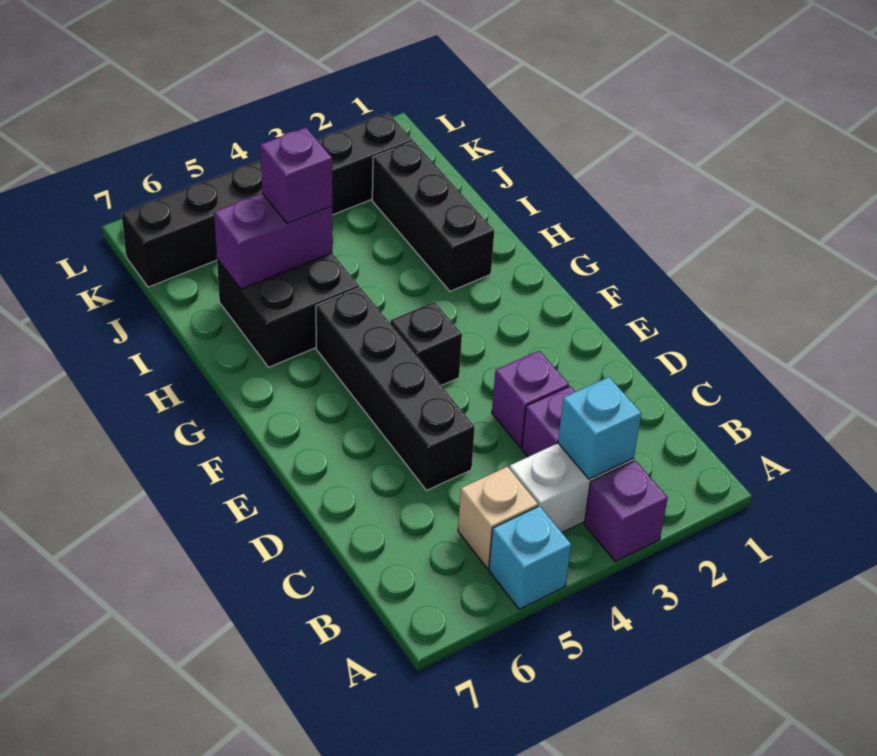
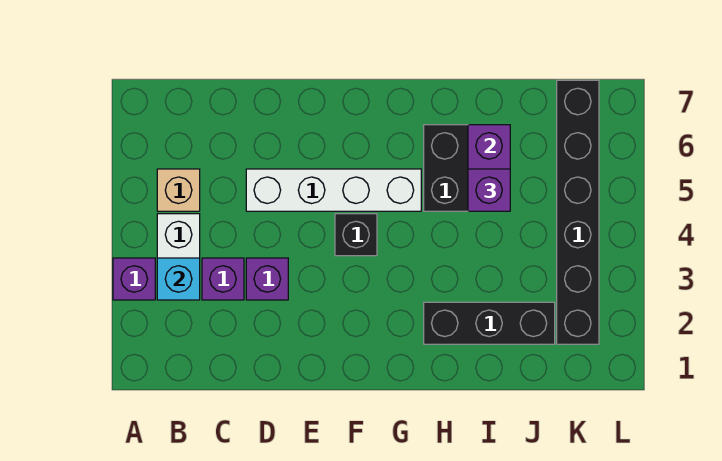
cyan brick A5 level 1 -> none
black brick D5:G5 level 1 -> white brick D5:G5 level 1

